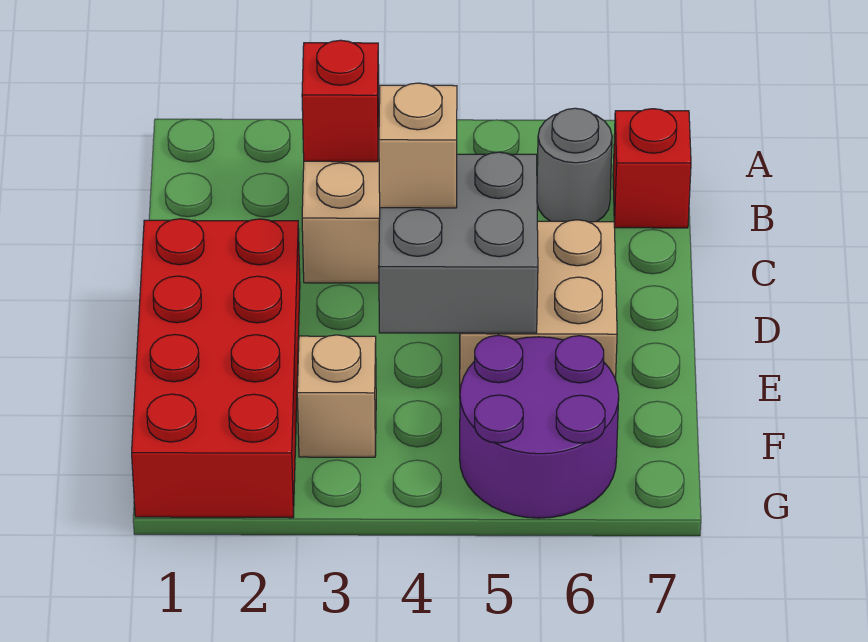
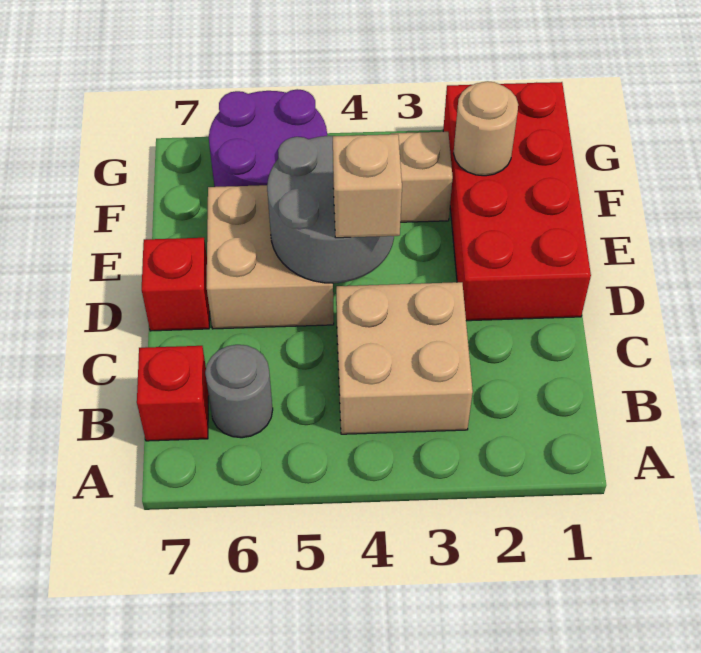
red brick B3 level 2 -> red brick D7 level 1
grey brick D4:E5 level 2 -> grey round brick D4:E5 level 2
none -> tan round brick F2 level 2

